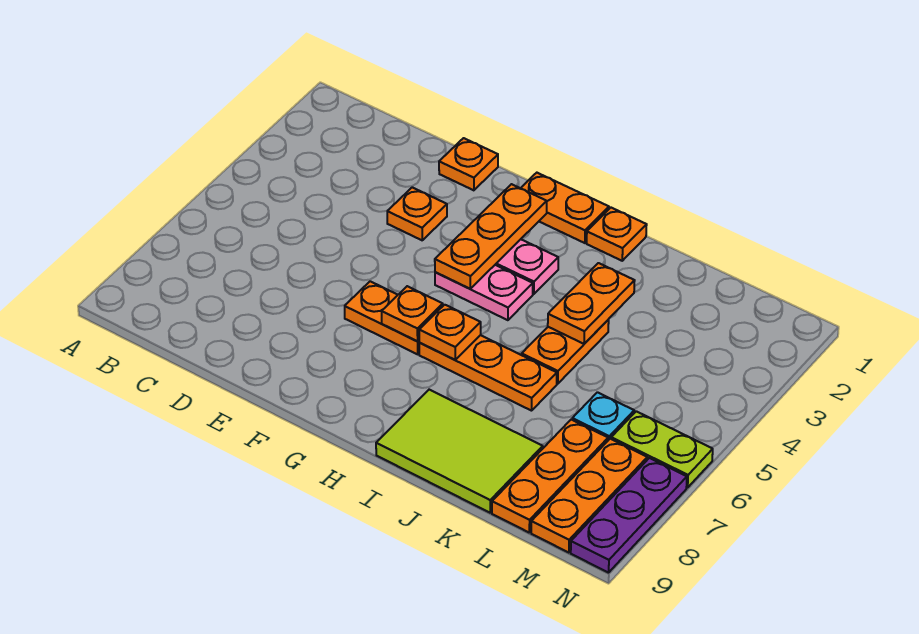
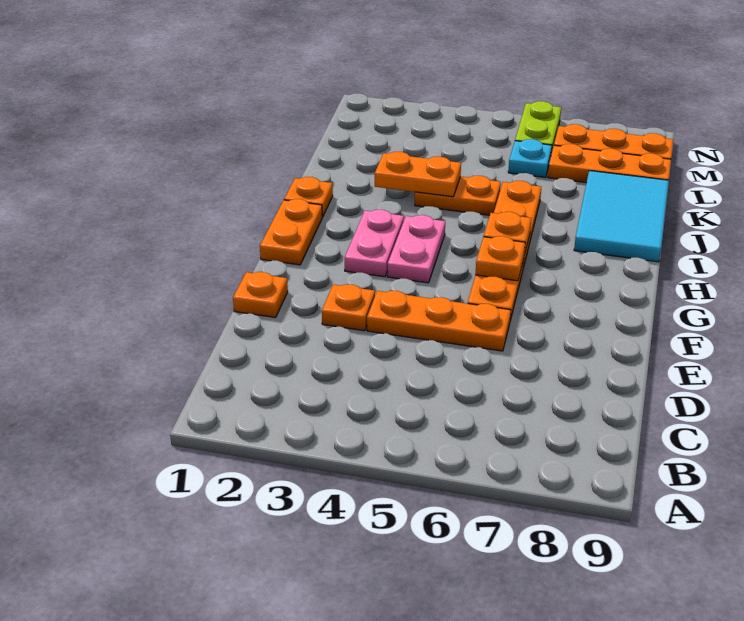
orange plate G2:G4 level 2 -> orange plate E4:E6 level 1
lime tile I8:K9 level 1 -> cyan tile I8:K9 level 1
purple plate N7:N9 level 1 -> none

